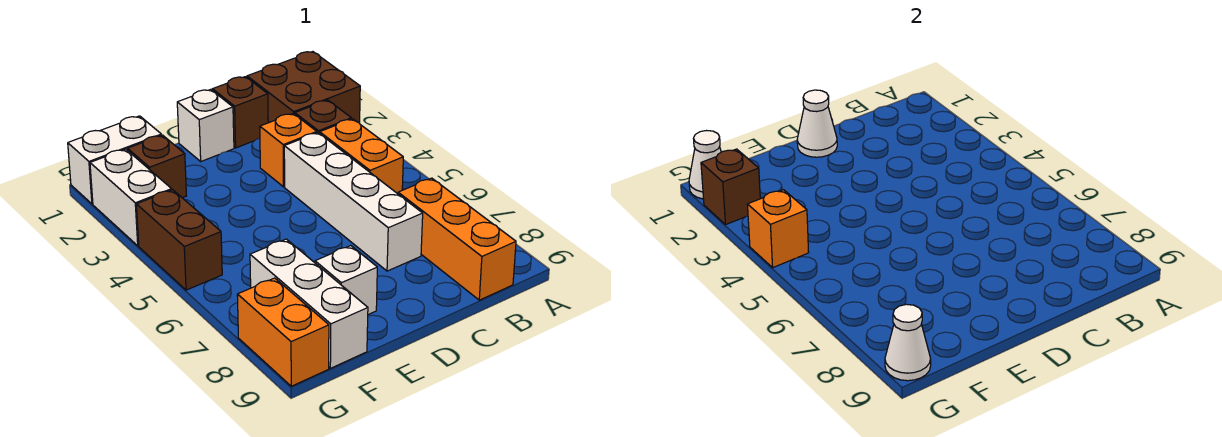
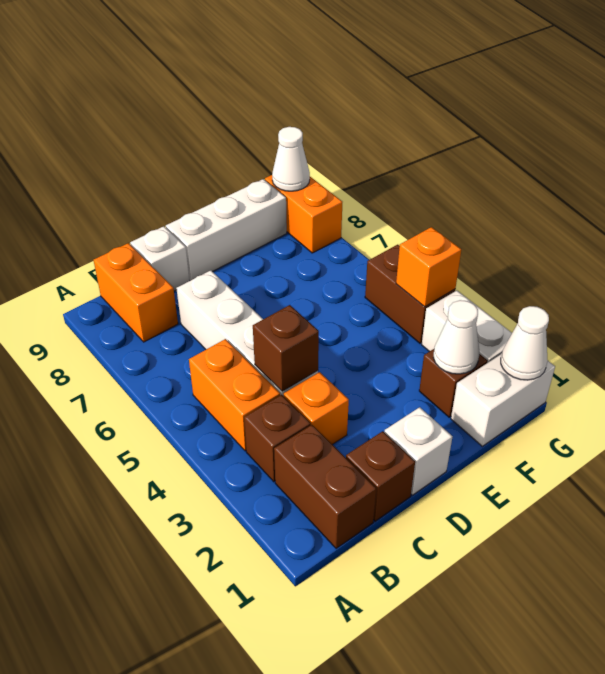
brown brick A1:B2 level 1 -> brown brick B1:B2 level 1
orange brick B7:B9 level 1 -> orange brick B8:B9 level 1
white cone D1 level 2 -> white cone F2 level 2
white brick E8 level 1 -> white brick C9 level 1
white brick F7:F9 level 1 -> white brick D9:F9 level 1
brown brick G2 level 2 -> brown brick C4 level 2

